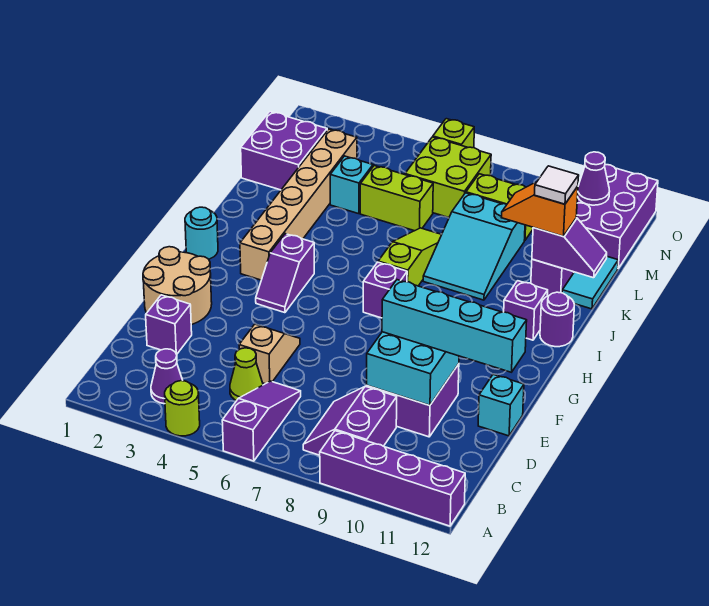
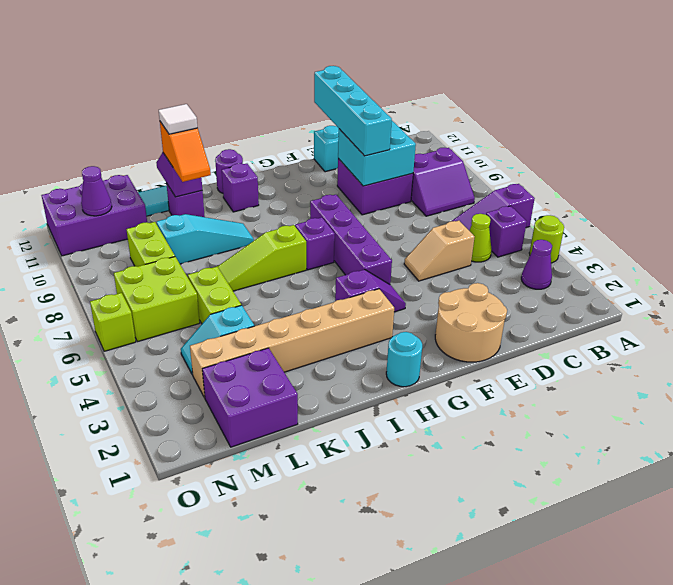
purple brick A9:A12 level 1 -> purple brick G5:G8 level 1
purple brick D2 level 1 -> purple brick B5 level 1
cyan slope J8:L9 level 1 top L -> cyan slope J9:L9 level 1 top L

